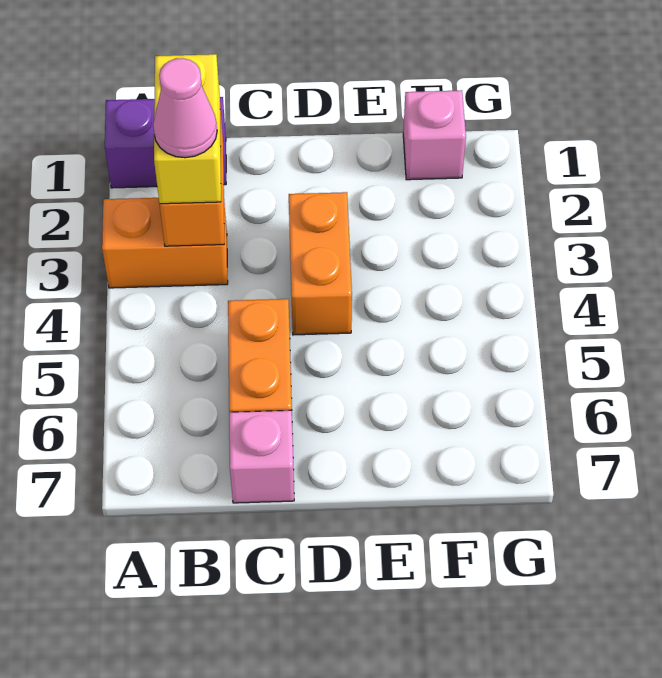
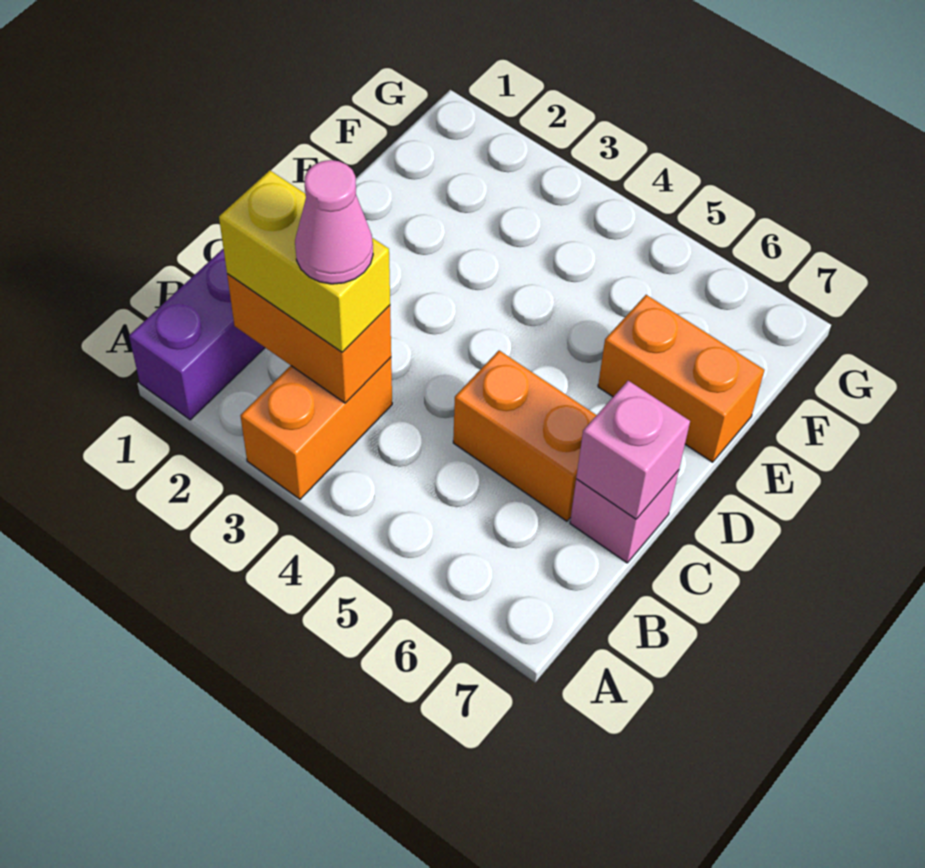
orange brick D3:D4 level 1 -> orange brick E6:E7 level 1
pink brick F1 level 1 -> pink brick C7 level 2

